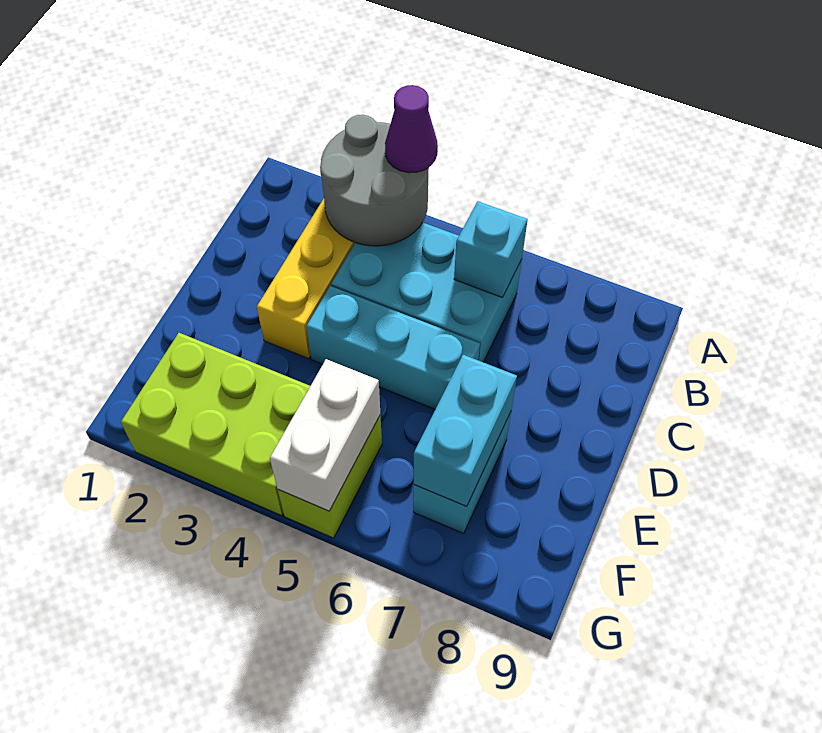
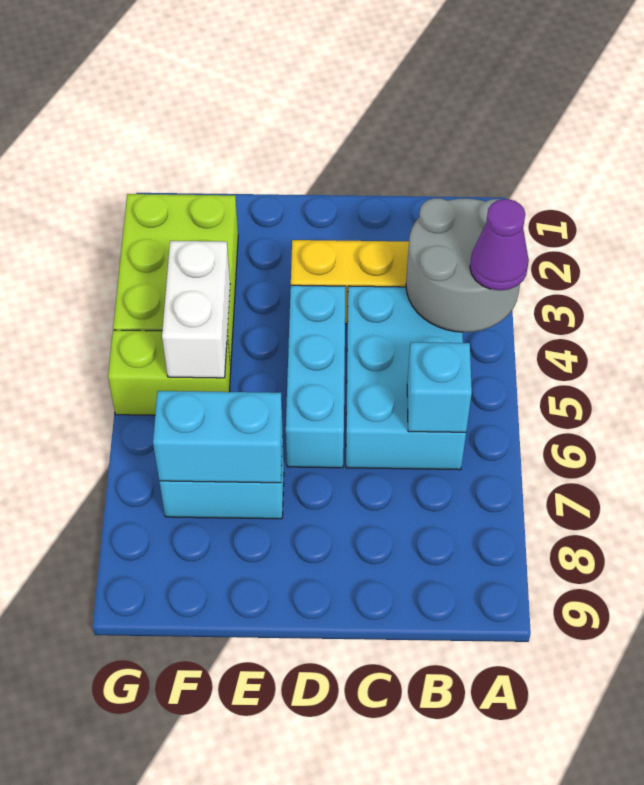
white brick F5:G5 level 2 -> white brick F4:F5 level 2

